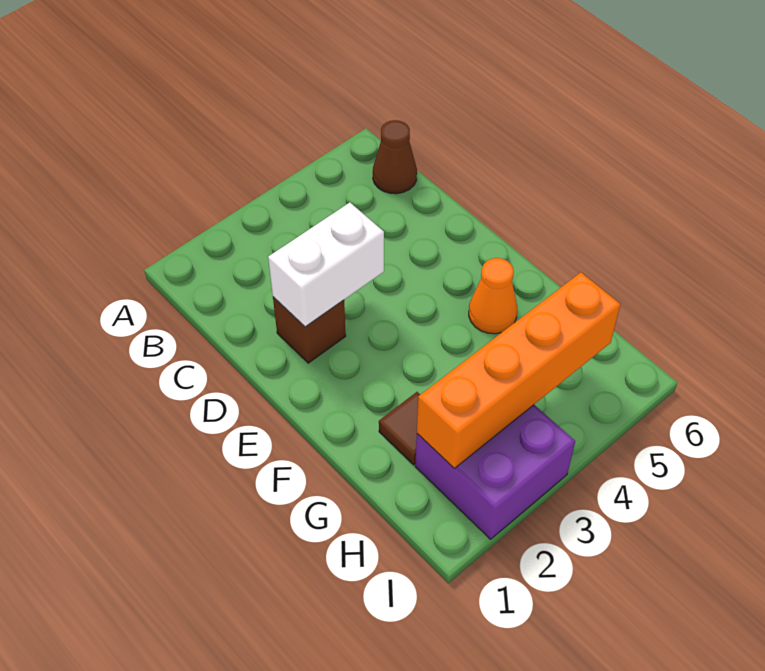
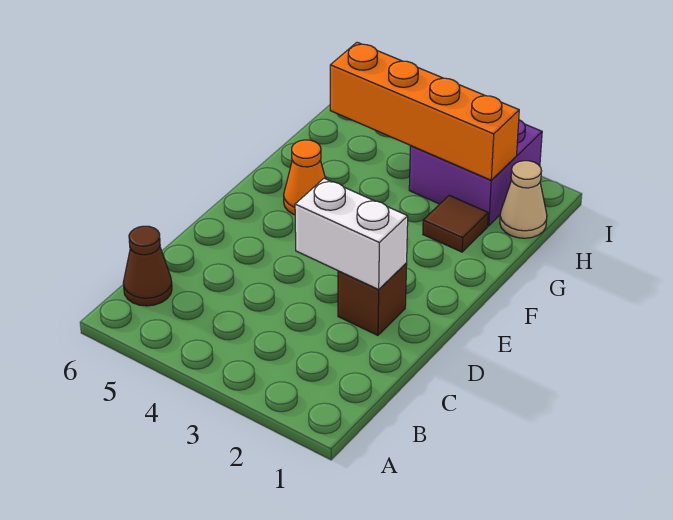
none -> tan cone H1 level 1

